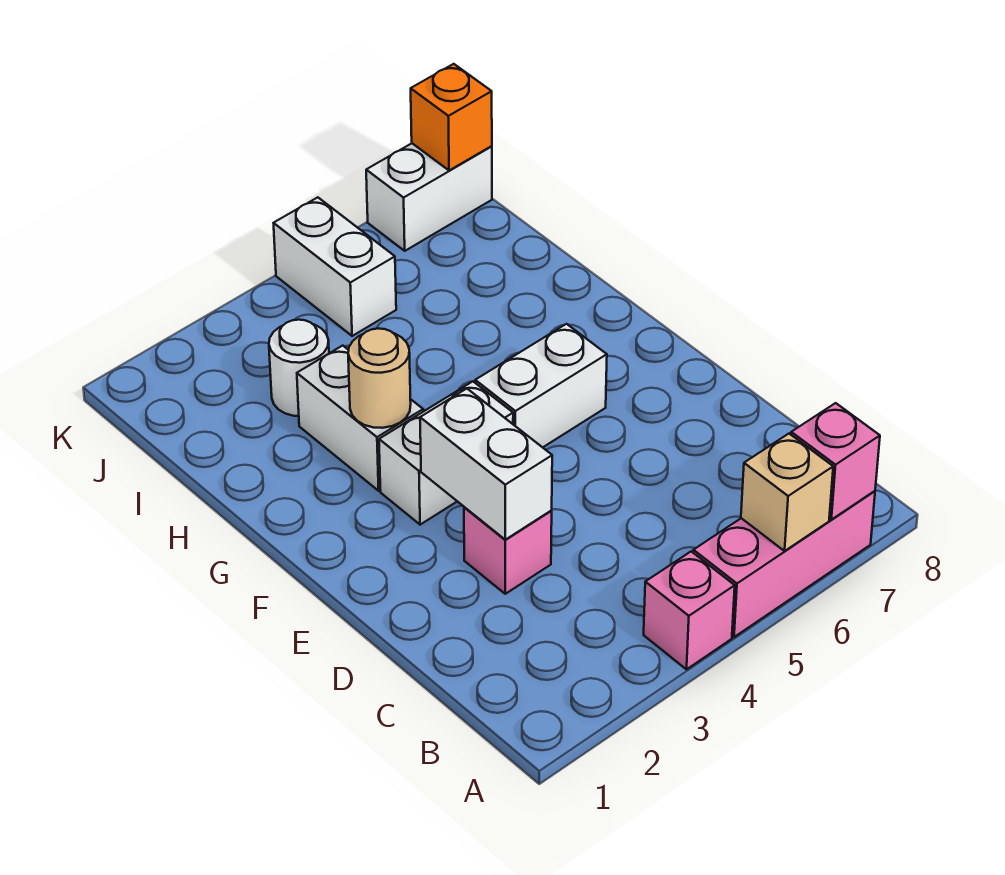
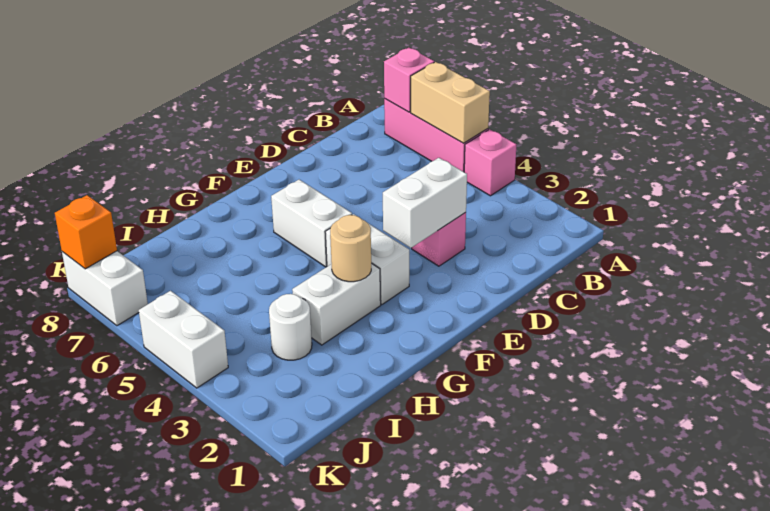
tan brick A6 level 2 -> tan brick A5:A6 level 2
white brick J5:K5 level 1 -> white brick K4:K5 level 1

